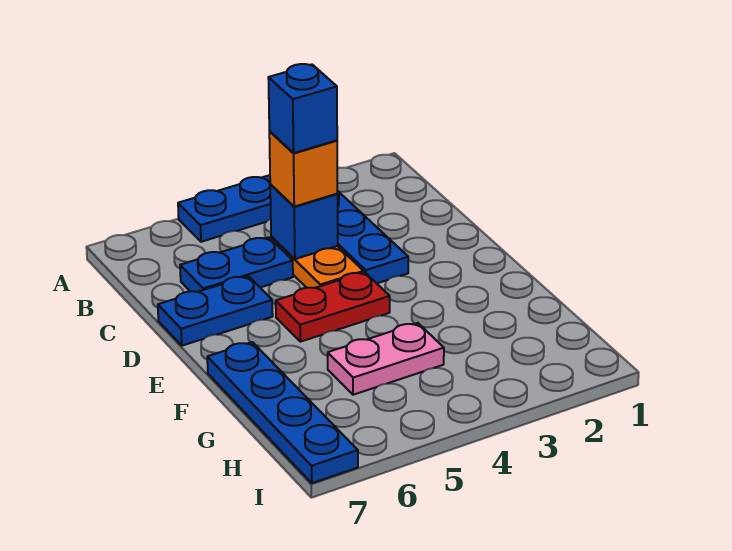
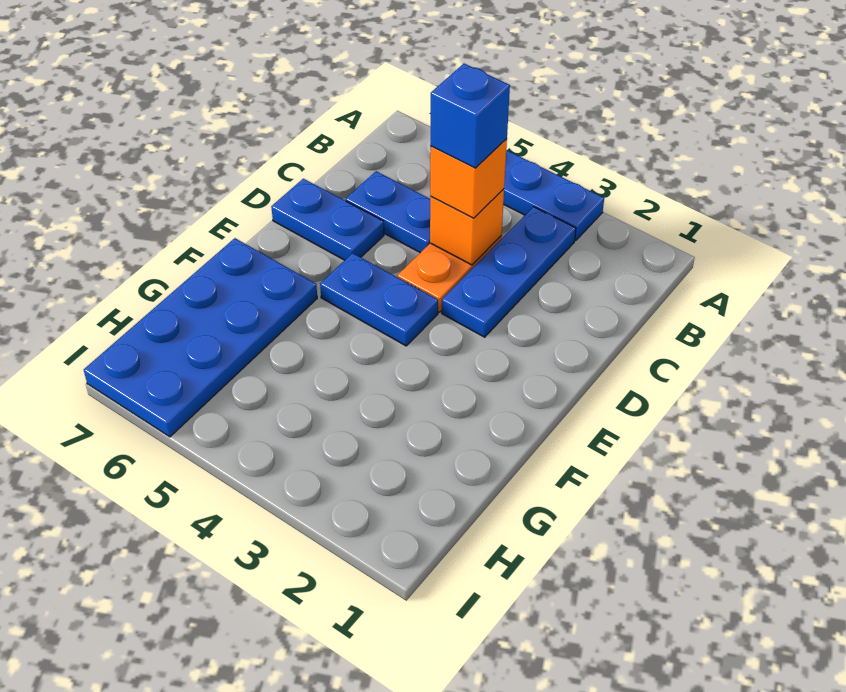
blue brick C4 level 2 -> orange brick C4 level 2
red plate E4:E5 level 1 -> blue plate E4:E5 level 1
blue plate F7:I7 level 1 -> blue plate F6:I7 level 1
pink plate G4:G5 level 1 -> none

